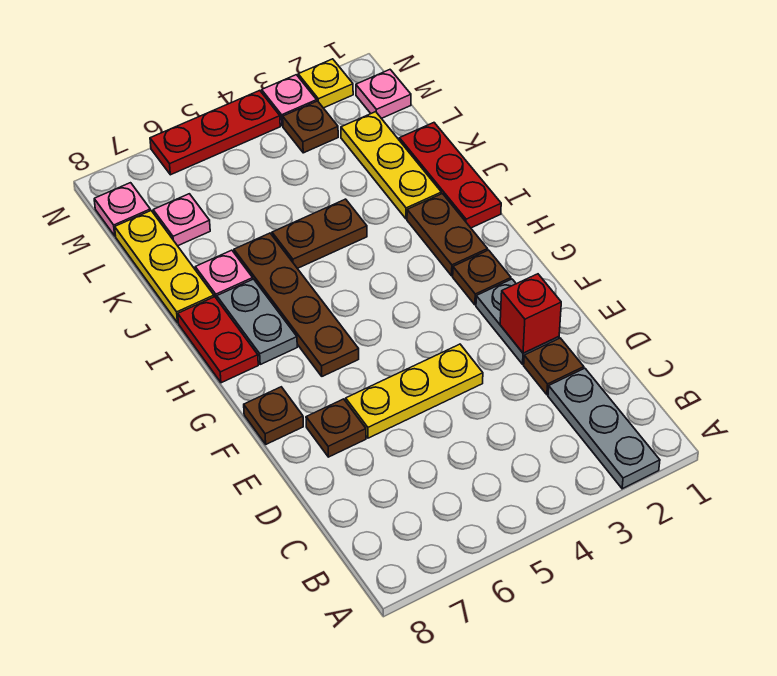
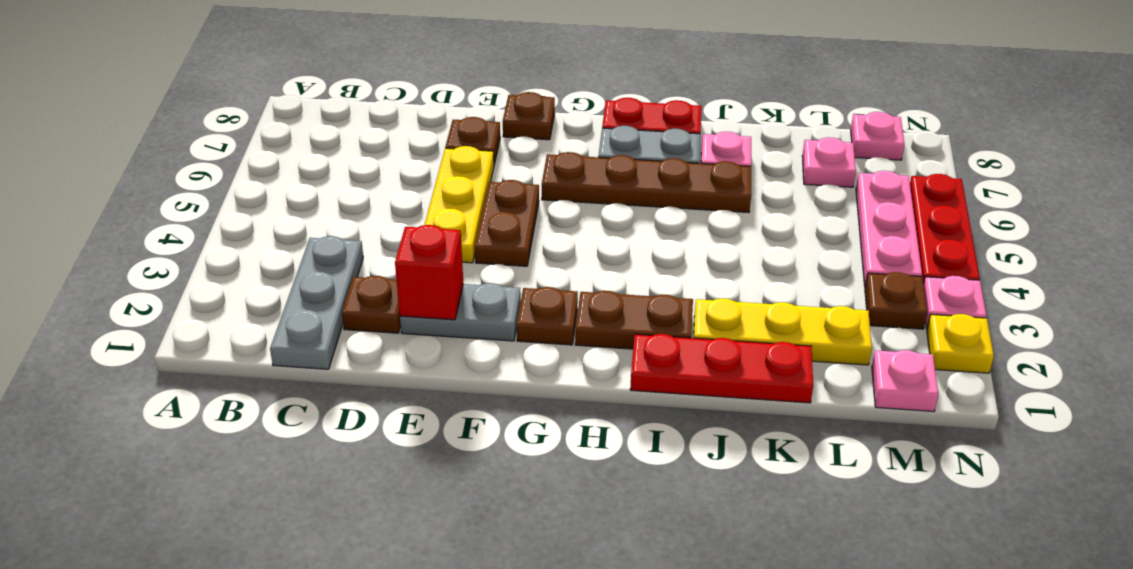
grey plate A2:C2 level 1 -> grey plate C1:C3 level 1
brown plate J4:J5 level 1 -> brown plate F4:F5 level 1
yellow plate J8:L8 level 1 -> none
none -> pink plate M4:M6 level 1

